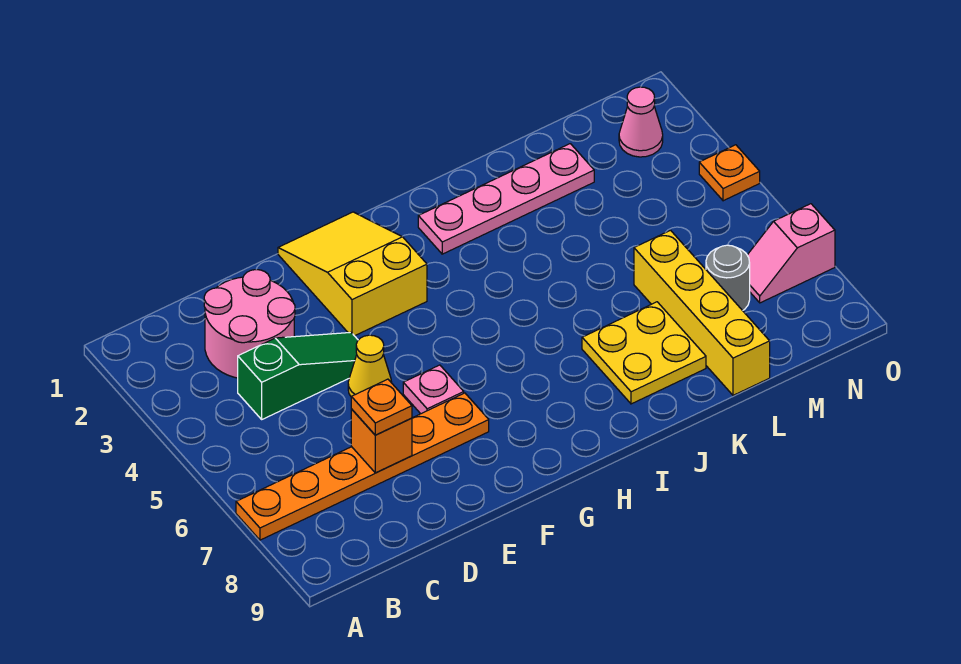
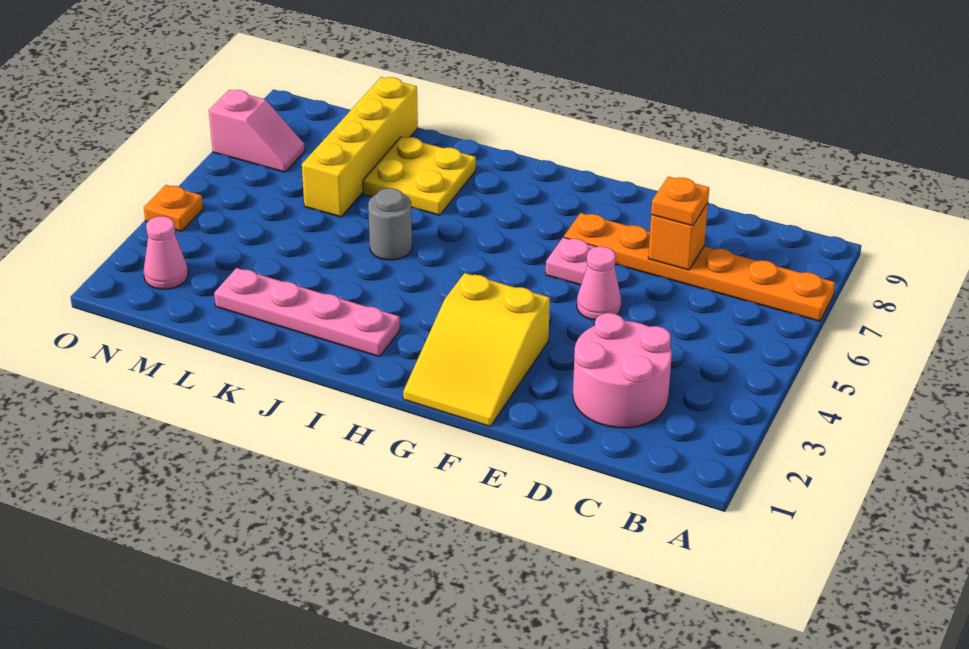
green slope C4:E4 level 1 top C -> none
yellow cone E5 level 1 -> pink cone E5 level 1
grey round brick M7 level 1 -> grey round brick J5 level 1

